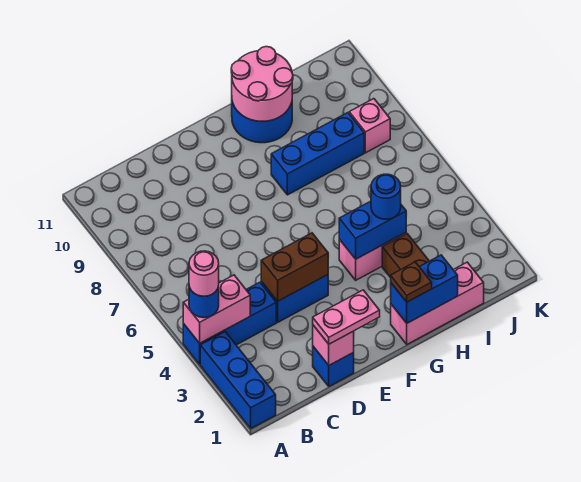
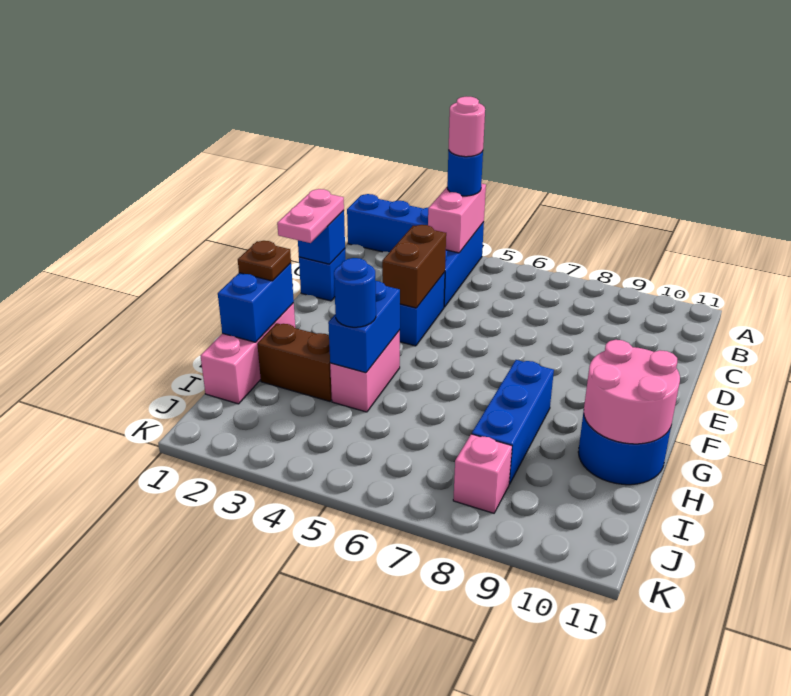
pink brick D1 level 2 -> blue brick D1 level 2

